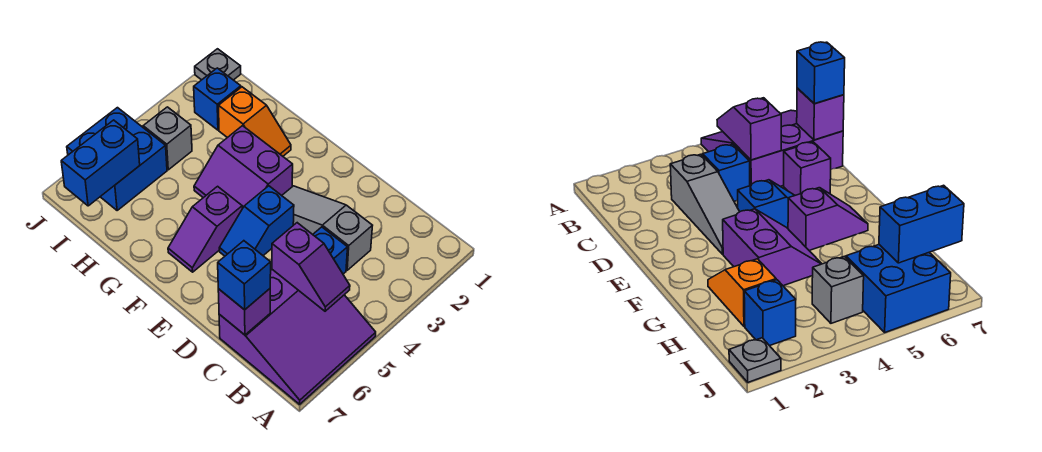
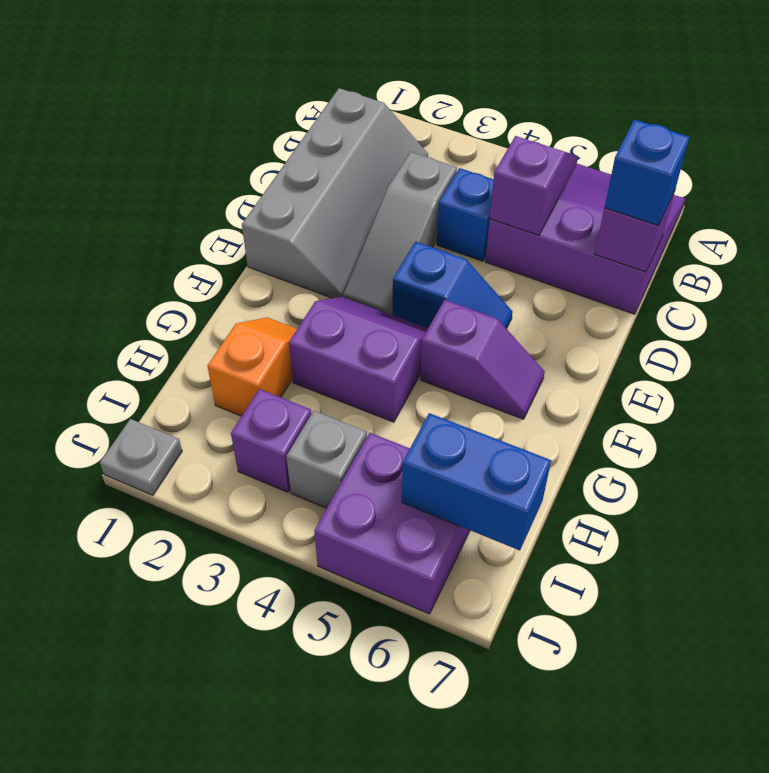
none -> grey slope B1:E2 level 1 top 1
purple brick D6 level 1 -> purple brick I3 level 1
purple slope F3:G4 level 1 top 3 -> purple slope F3:G4 level 1 top G
blue brick I2 level 1 -> none
blue brick I5:J6 level 1 -> purple brick I5:J6 level 1

